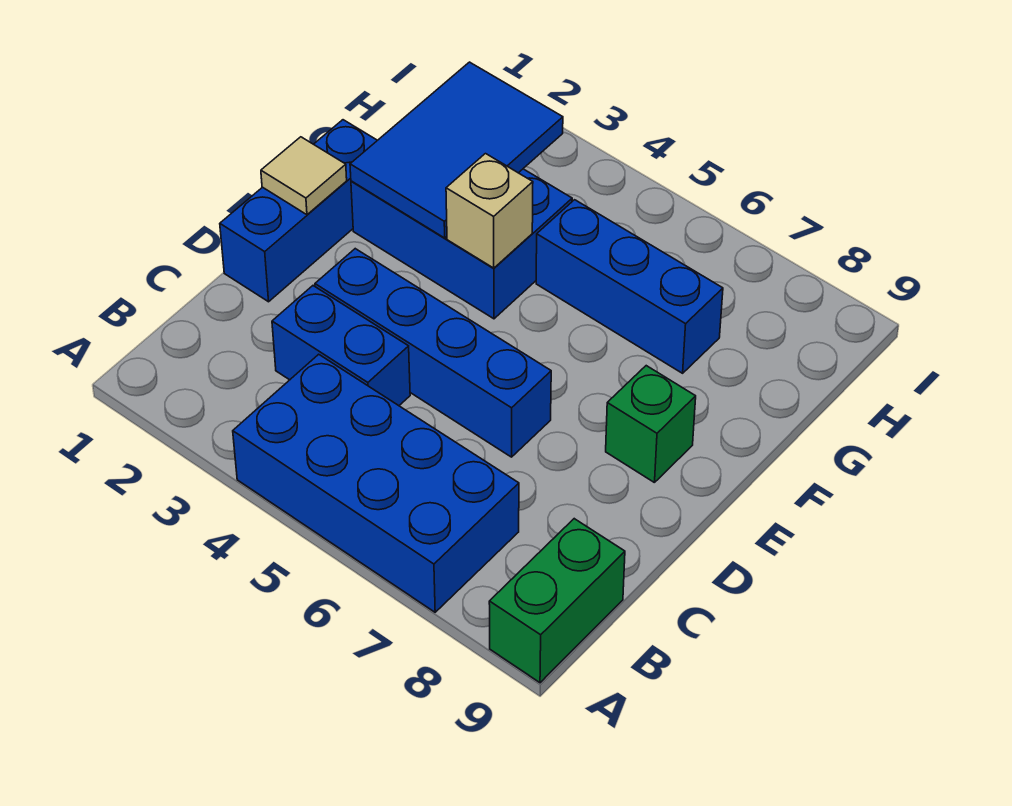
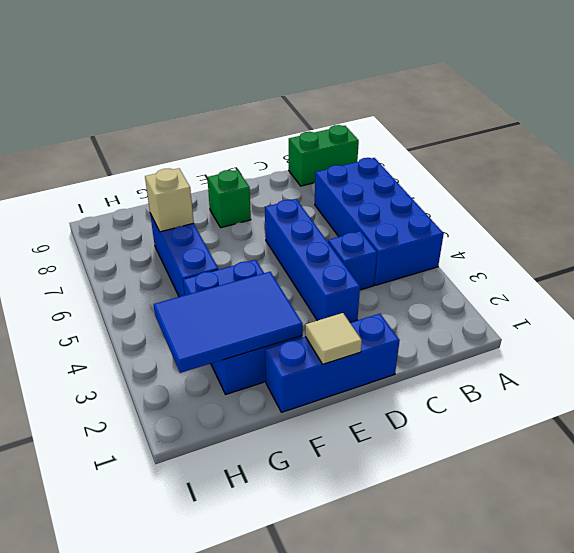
blue brick C3:C4 level 1 -> blue brick C4 level 1
tan brick F4 level 2 -> tan brick G7 level 2

